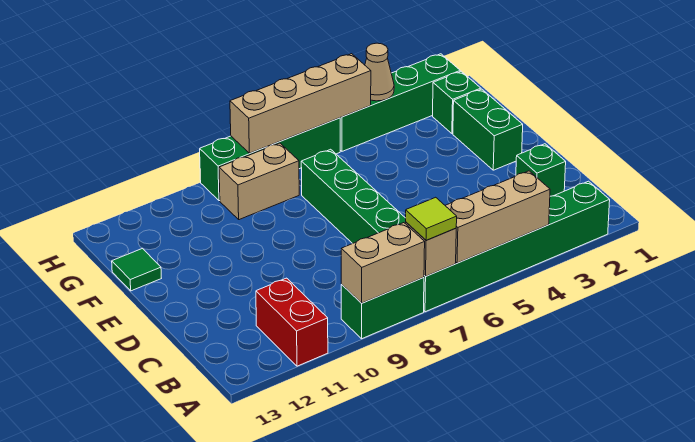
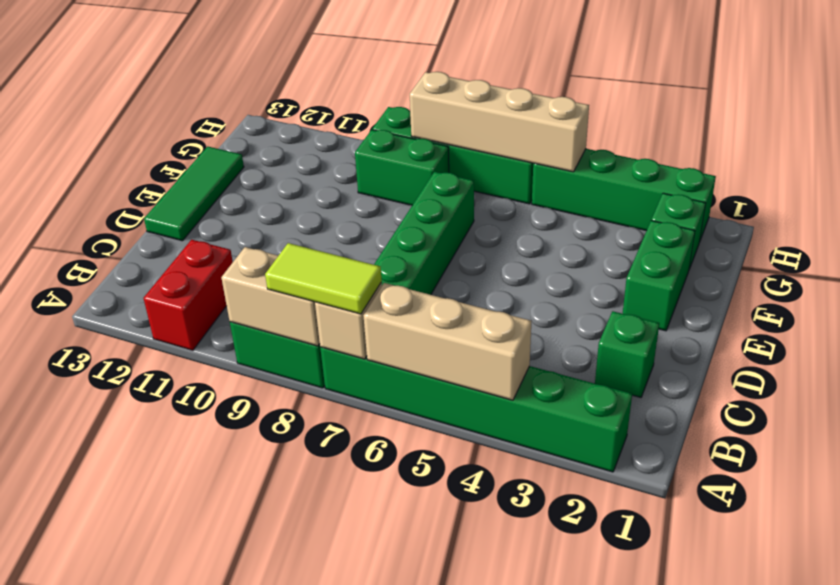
lime tile A7 level 3 -> lime tile A7:A8 level 3
green tile F13 level 1 -> green tile D13:F13 level 1
tan brick G8:G9 level 1 -> green brick G8:G9 level 1
tan cone H4 level 2 -> none

